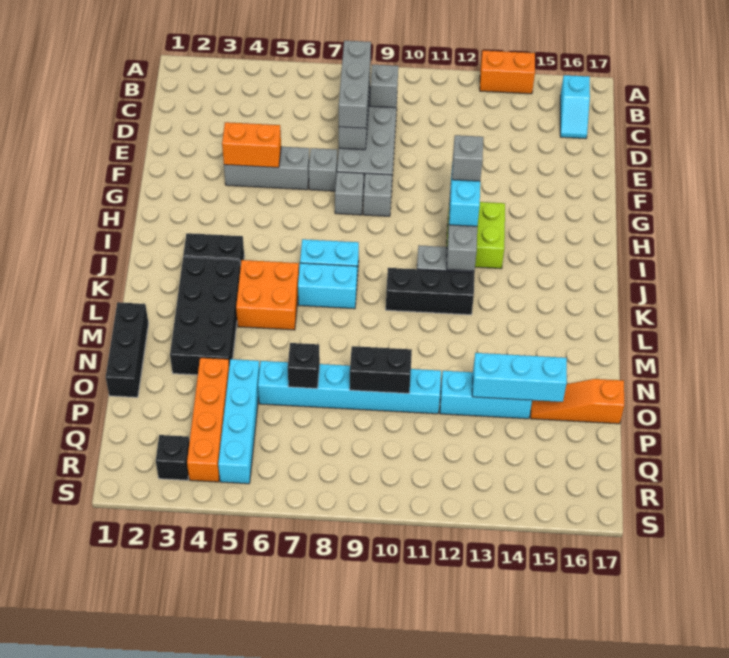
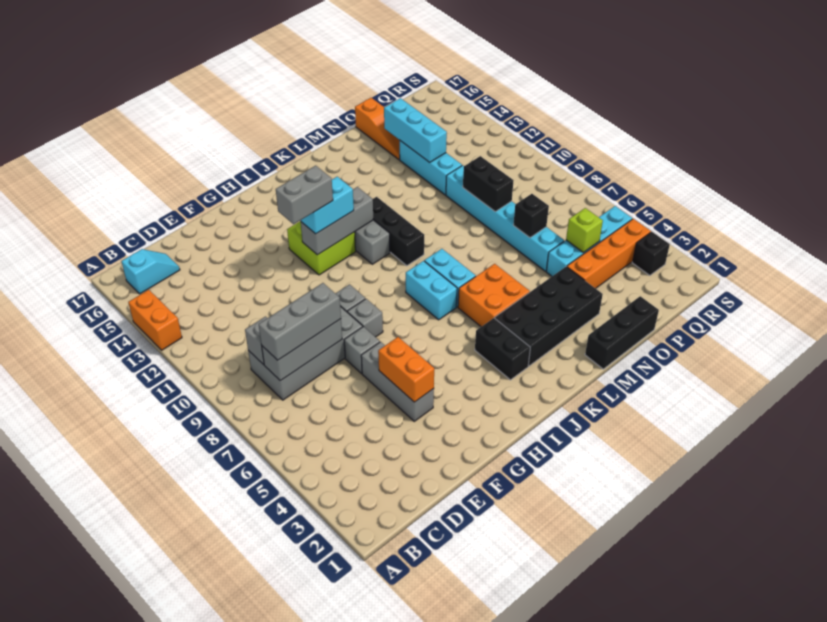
grey brick H12 level 4 -> grey brick G12:H12 level 4
none -> lime brick P5 level 2

